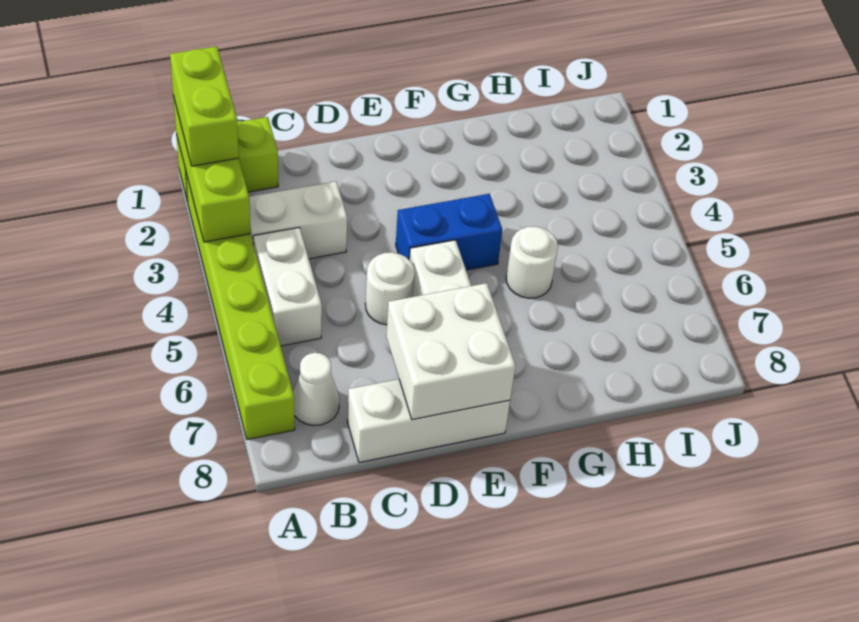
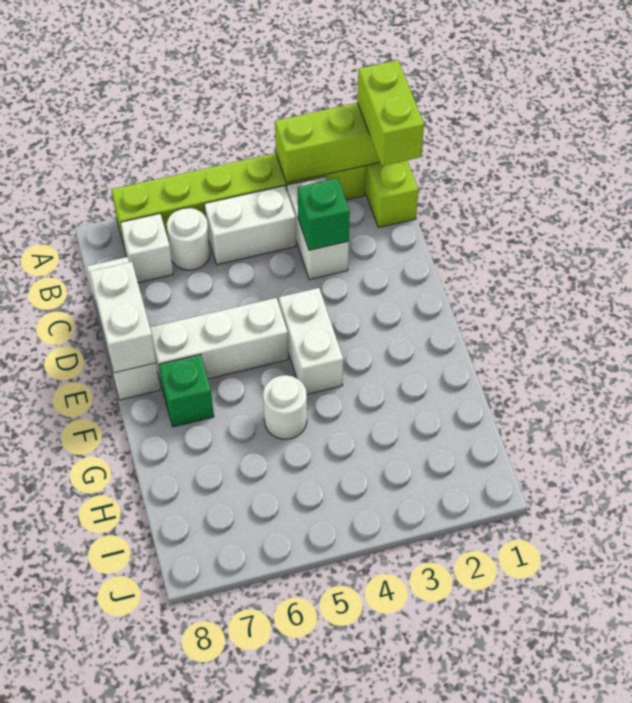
lime brick A1:A2 level 3 -> lime brick A1:B1 level 3
white cone B7 level 1 -> white brick B7 level 1
none -> green brick C3 level 2
white round brick D5 level 1 -> white round brick B6 level 1
white brick D7:E8 level 2 -> white brick D8:E8 level 2
blue brick E4:F4 level 1 -> white brick E4:F4 level 1
none -> green brick F7 level 1

